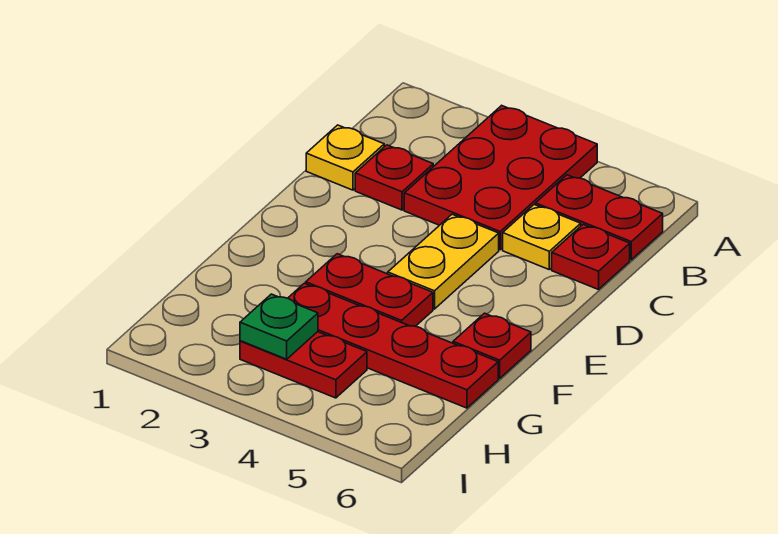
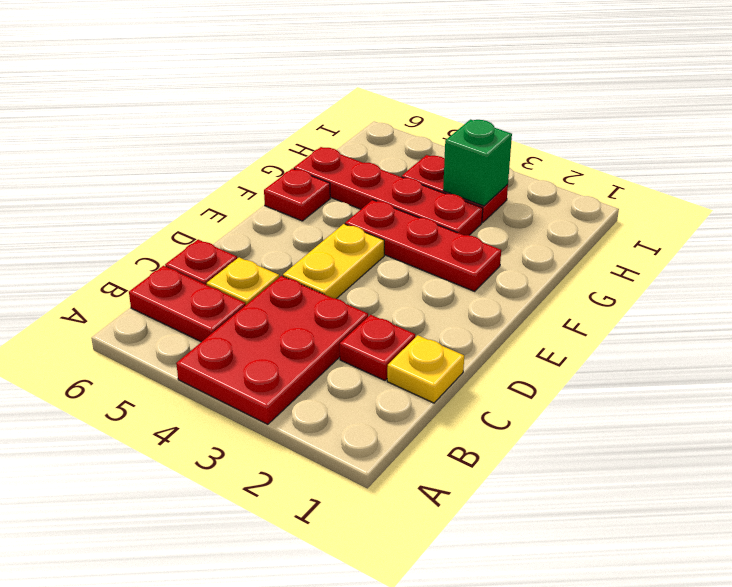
red plate F3:F4 level 1 -> red plate F2:F4 level 1
green plate H3 level 2 -> green brick H3 level 2

